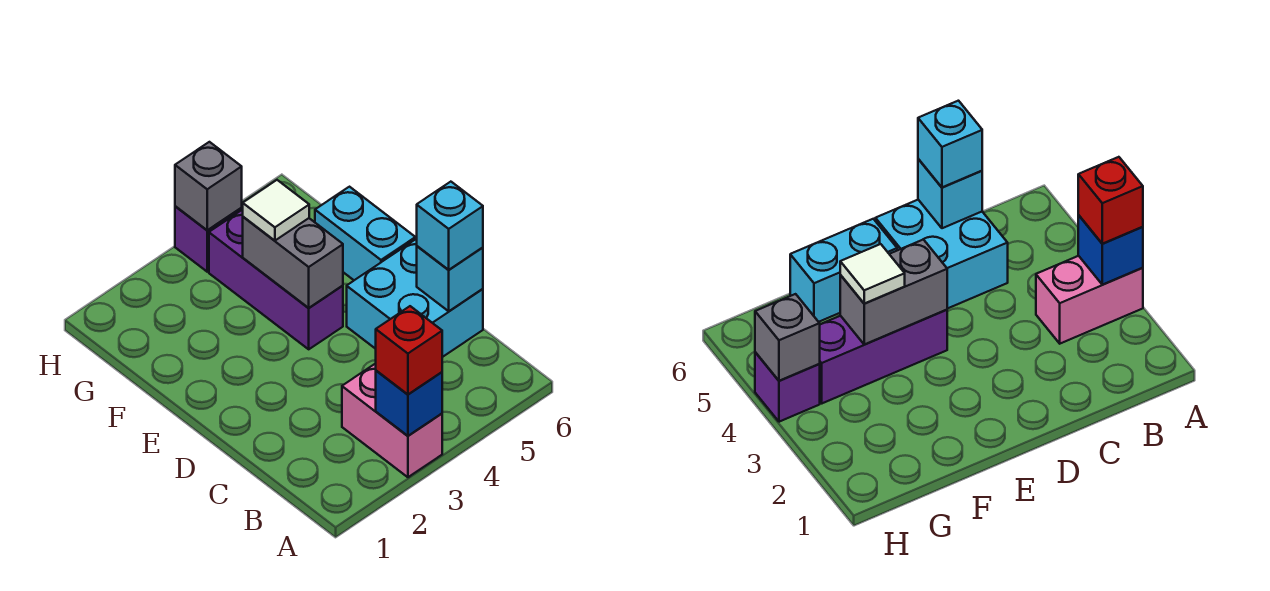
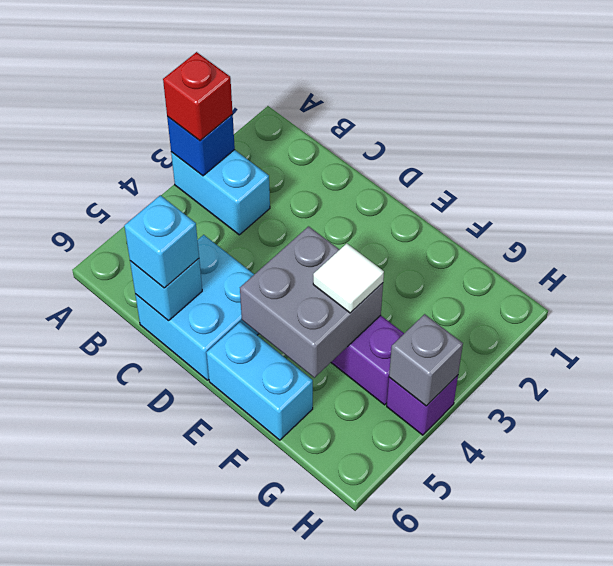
pink brick A3:B3 level 1 -> cyan brick A3:B3 level 1
grey brick E4:F4 level 2 -> grey brick E4:F5 level 2

